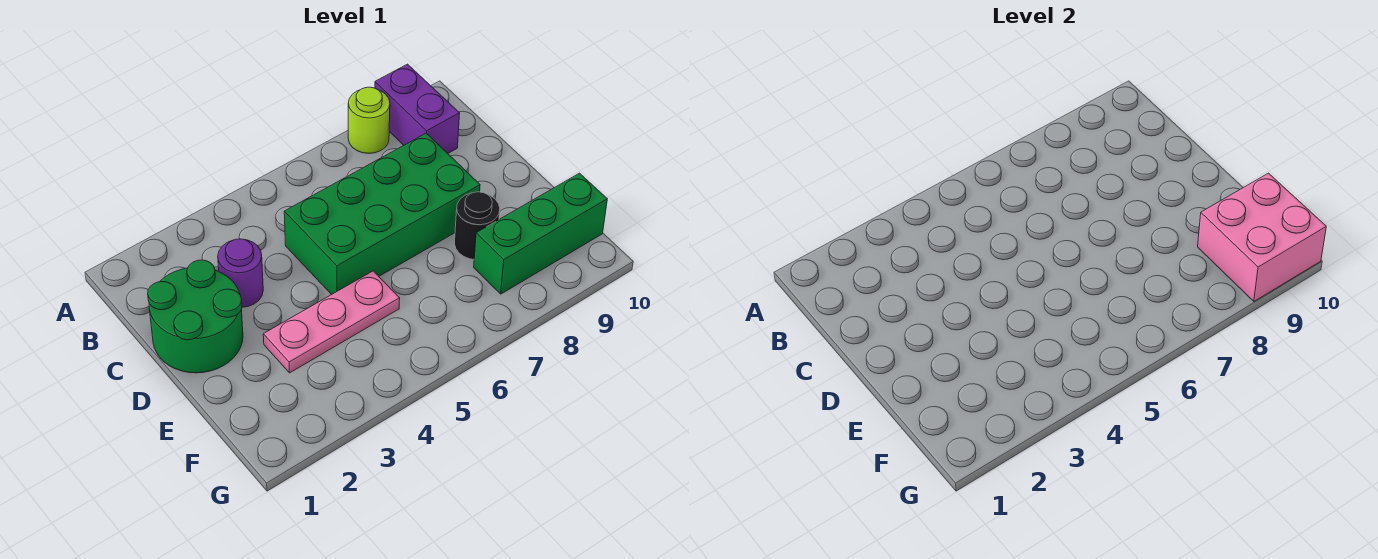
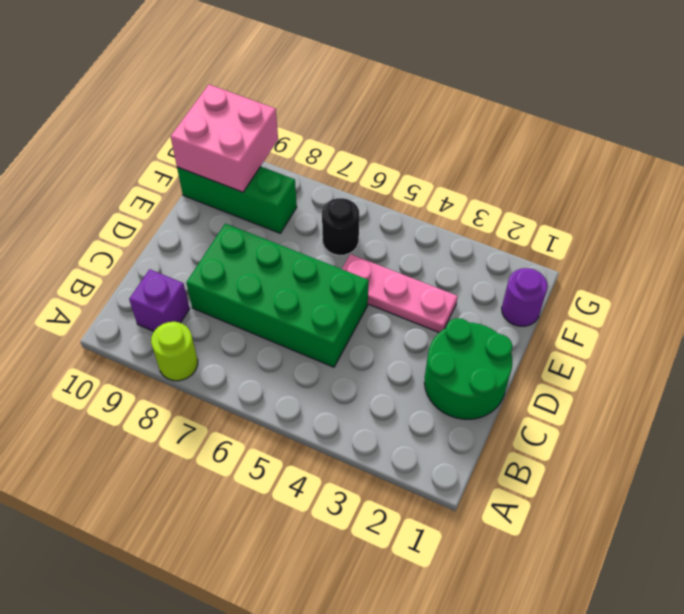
purple brick A9:B9 level 1 -> purple brick B9 level 1
purple round brick C3 level 1 -> purple round brick F1 level 1
black round brick E8 level 1 -> black round brick F6 level 1

